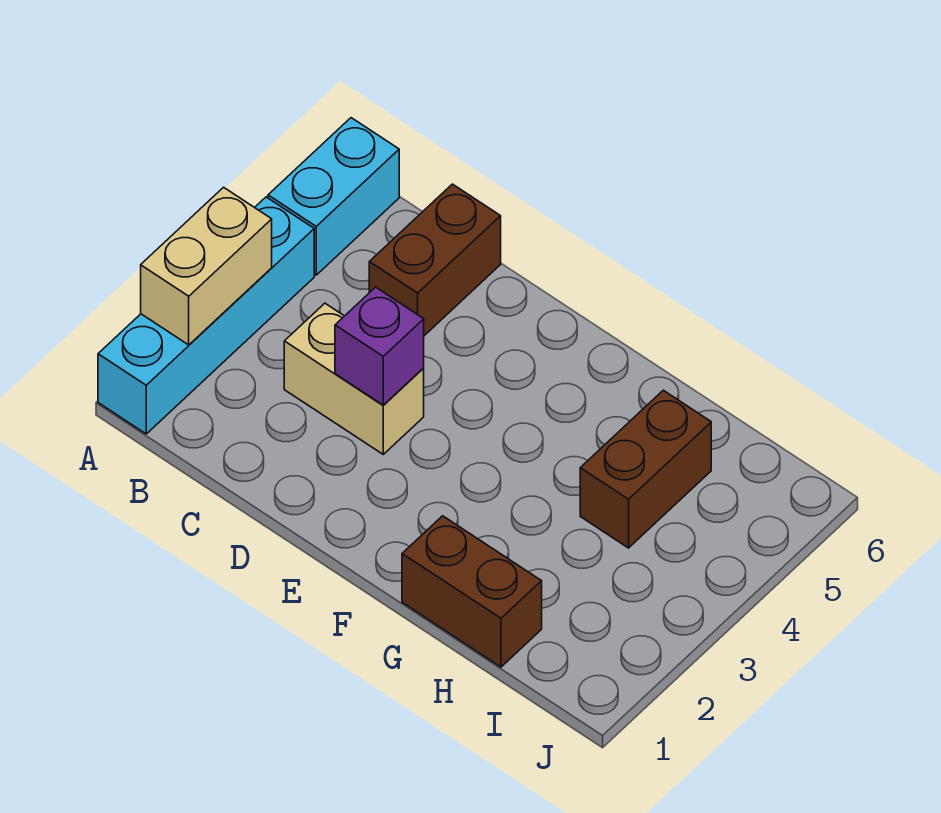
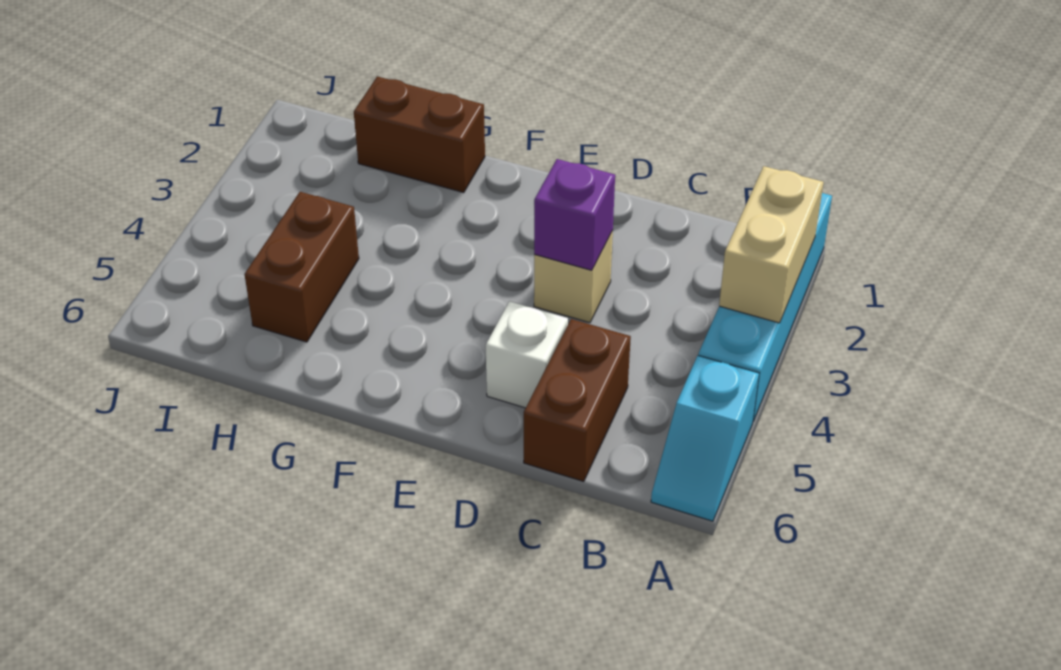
cyan brick A5:A6 level 1 -> cyan slope A5:A6 level 1 top 5
tan brick C3:D3 level 1 -> tan brick D3 level 1
none -> white brick D5 level 1

